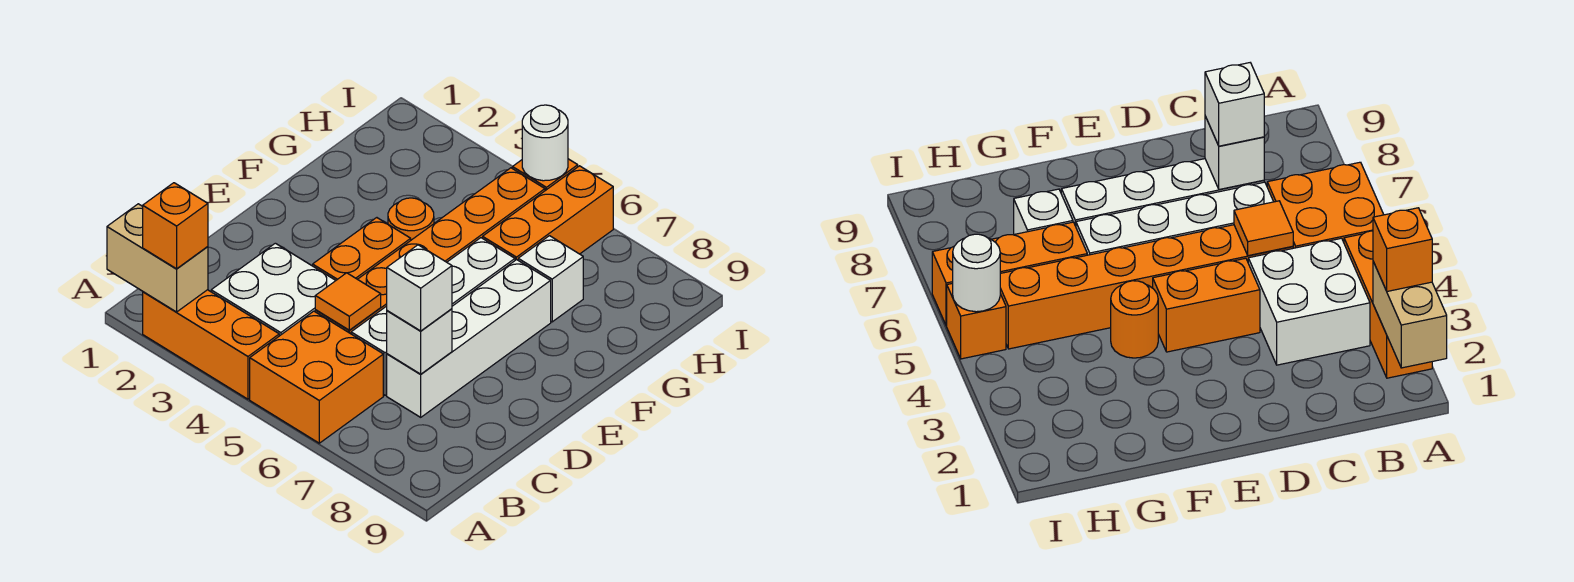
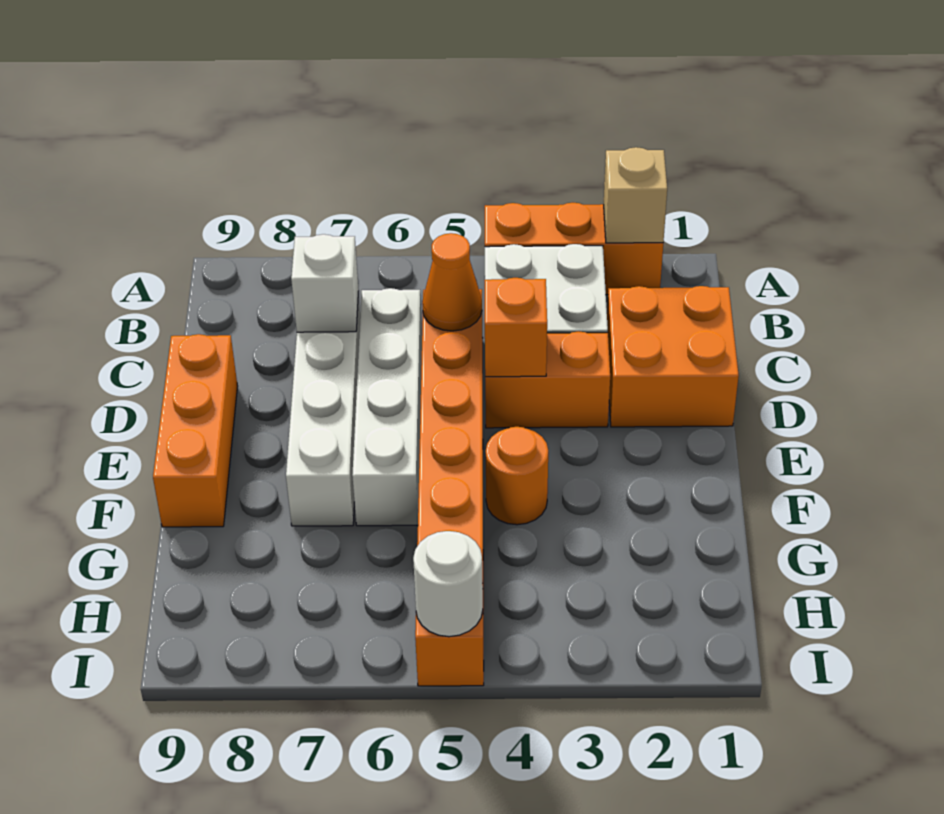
tan brick A1:A2 level 2 -> tan brick A2 level 2
orange brick A2 level 3 -> orange brick D4 level 2
orange brick A5:B6 level 1 -> orange brick C1:D2 level 1
orange tile C5 level 2 -> orange cone C5 level 2
white brick C7 level 3 -> none
orange brick D4:E4 level 1 -> orange brick D3:D4 level 1
orange brick G6:I6 level 1 -> orange brick D9:F9 level 1
white brick G7 level 1 -> none

